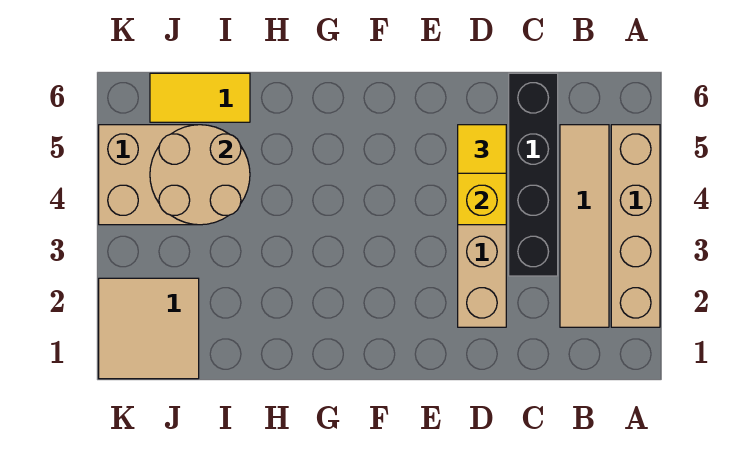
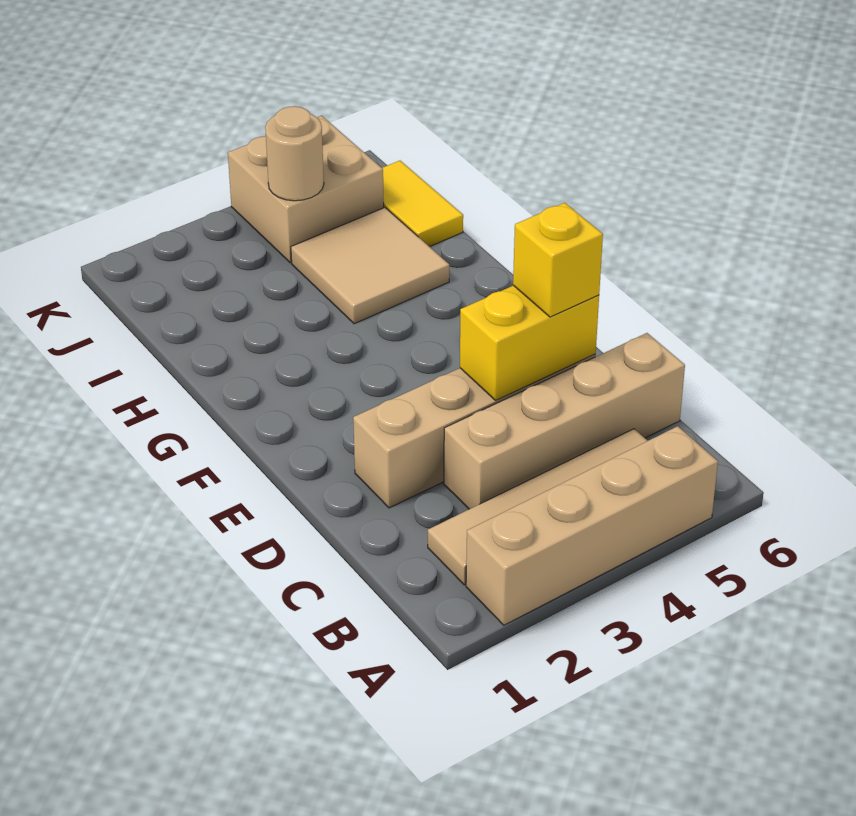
black brick C3:C6 level 1 -> tan brick C3:C6 level 1
yellow tile D5 level 3 -> yellow brick D5 level 3
tan round brick I4:J5 level 2 -> tan round brick J4 level 2
tan tile J1:K2 level 1 -> tan tile H4:I5 level 1

